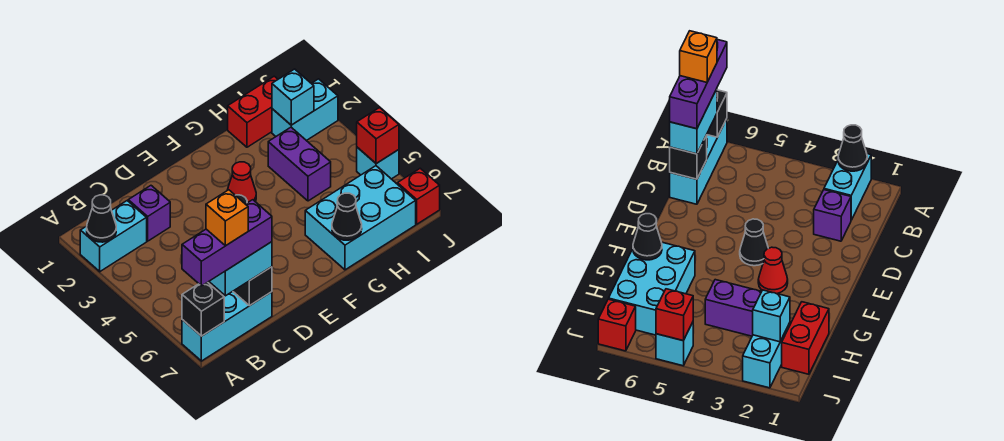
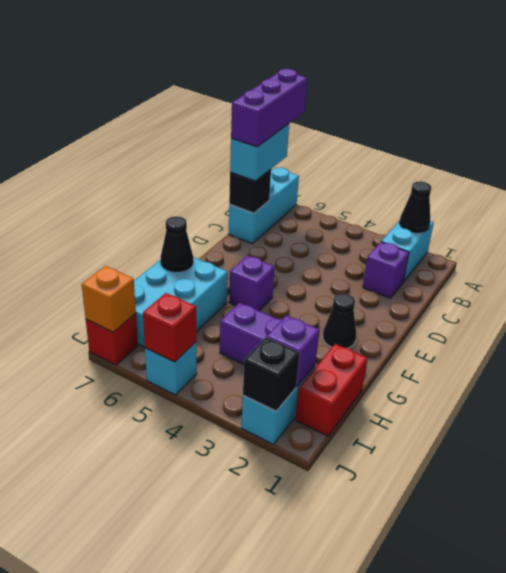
black brick A7 level 2 -> black brick J2 level 2
orange brick B7 level 5 -> orange brick J7 level 2
black cone E4 level 1 -> black cone F2 level 1
red cone F3 level 1 -> none
none -> purple brick F5 level 1
cyan brick I2 level 2 -> purple brick I2 level 2

